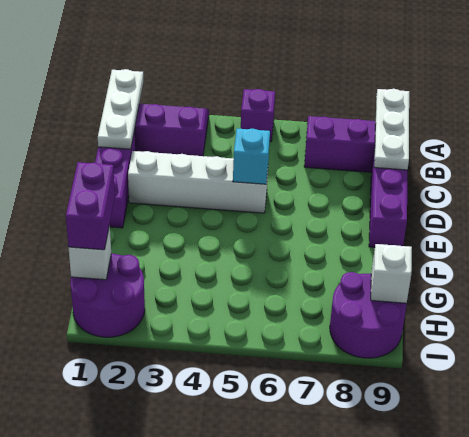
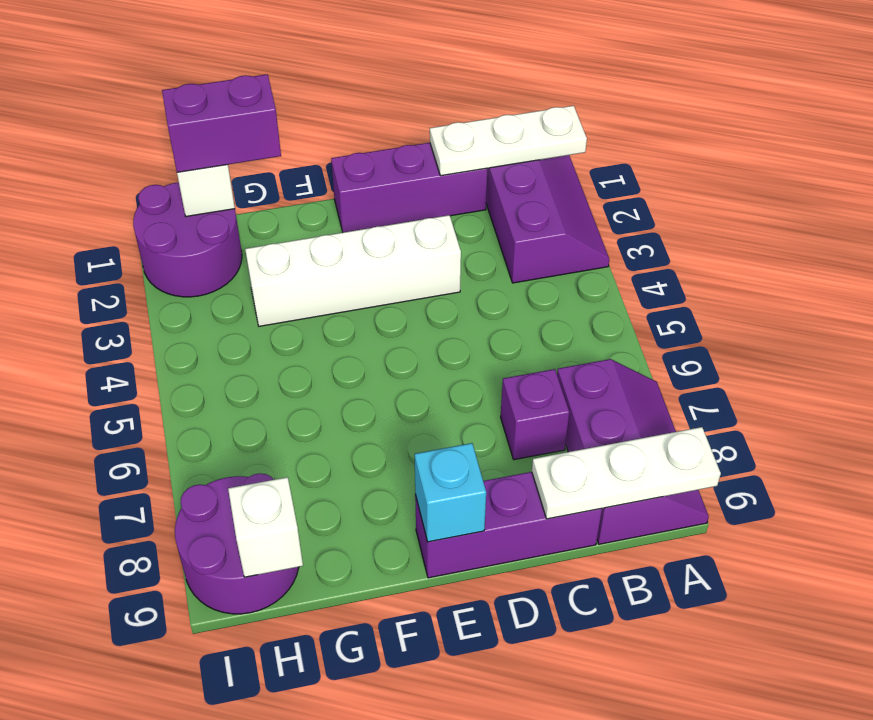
purple brick A5 level 1 -> purple brick C7 level 1
white brick D2:D5 level 1 -> white brick D3:G3 level 1
cyan brick D5 level 2 -> cyan brick E9 level 2

